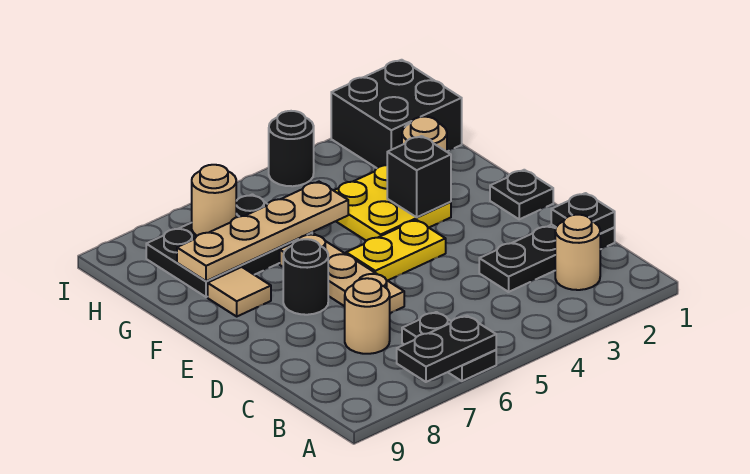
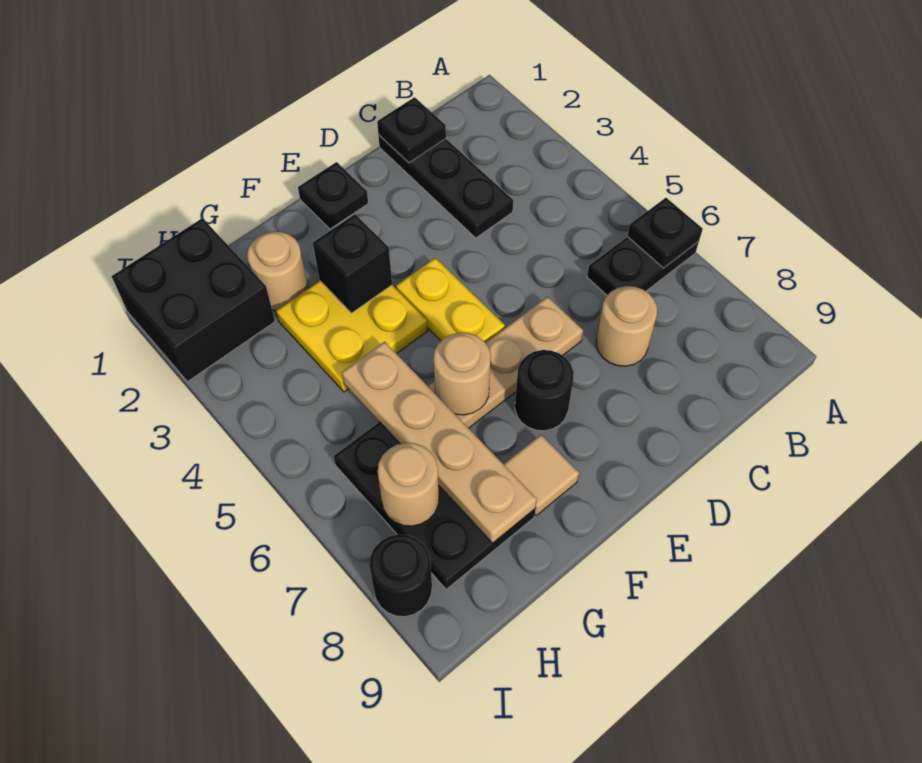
black plate A6:A7 level 2 -> black plate A6 level 2
tan round brick B2 level 1 -> tan round brick F6 level 2
black round brick I4 level 1 -> black round brick I8 level 1

